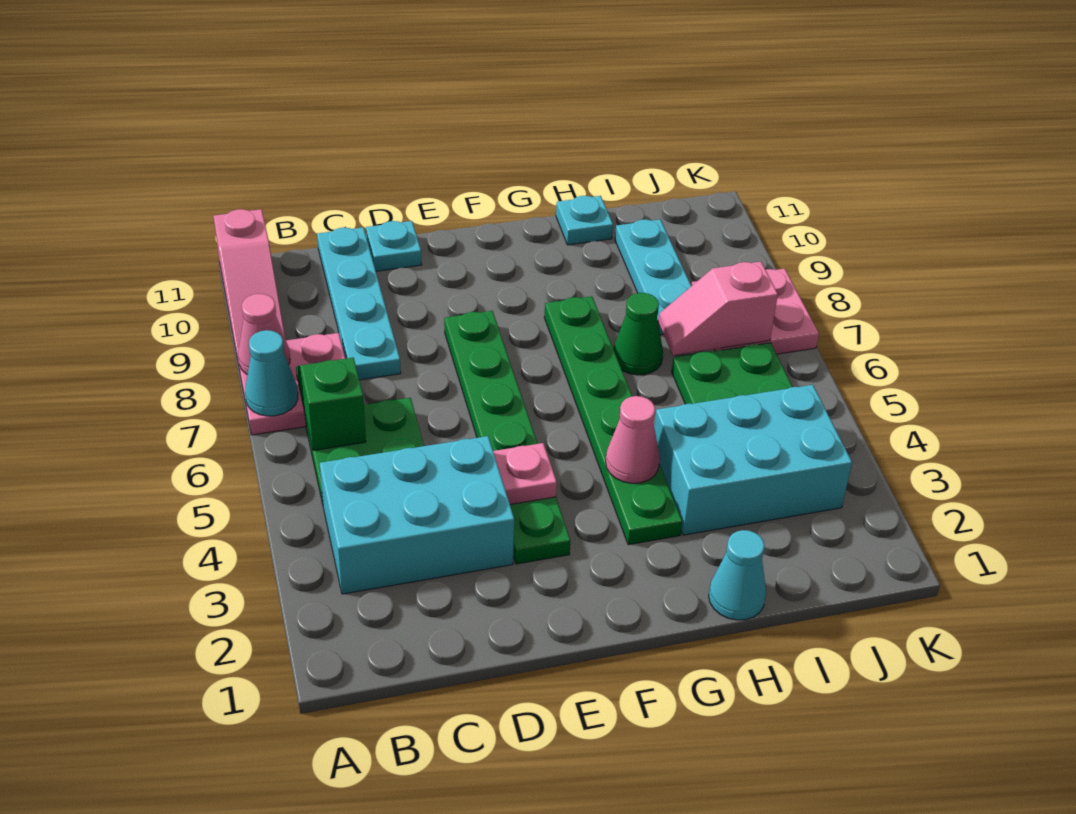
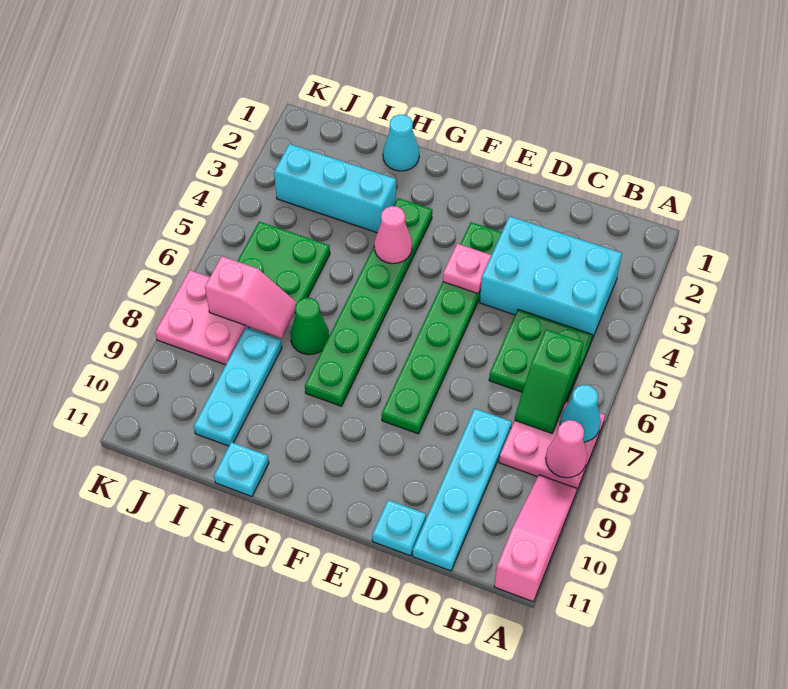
cyan brick H3:J4 level 1 -> cyan brick H3:J3 level 1

